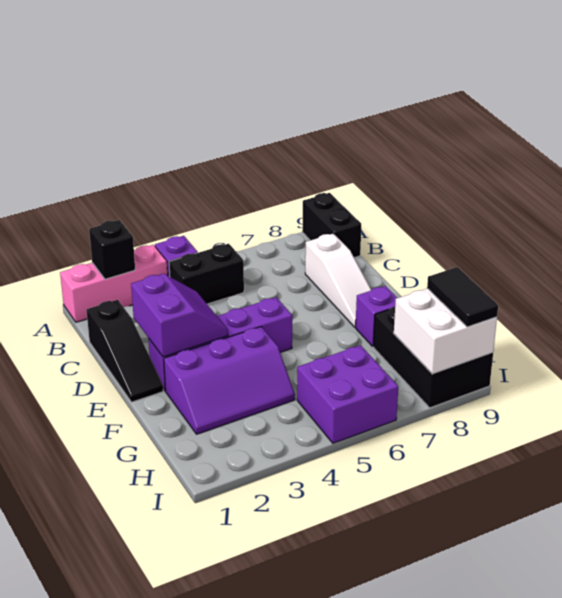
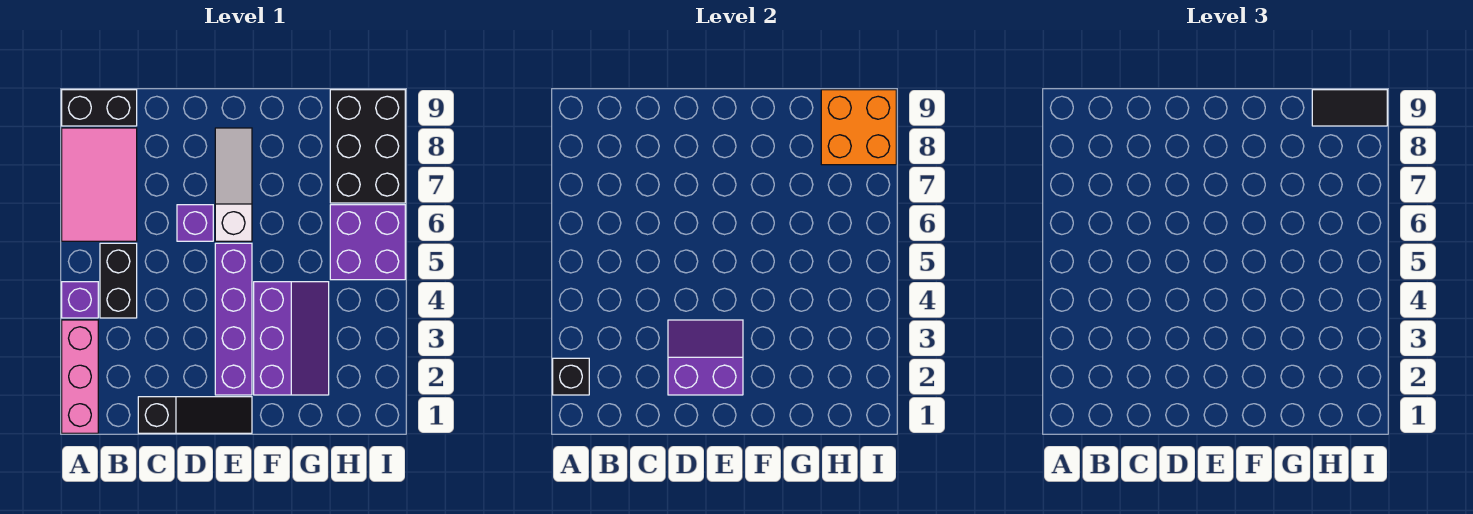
none -> pink tile A6:B8 level 1
white slope C8:E8 level 1 top C -> white slope E6:E8 level 1 top 6
purple brick F8 level 1 -> purple brick D6 level 1
black brick G8:I9 level 1 -> black brick H7:I9 level 1
white brick H8:I9 level 2 -> orange brick H8:I9 level 2

